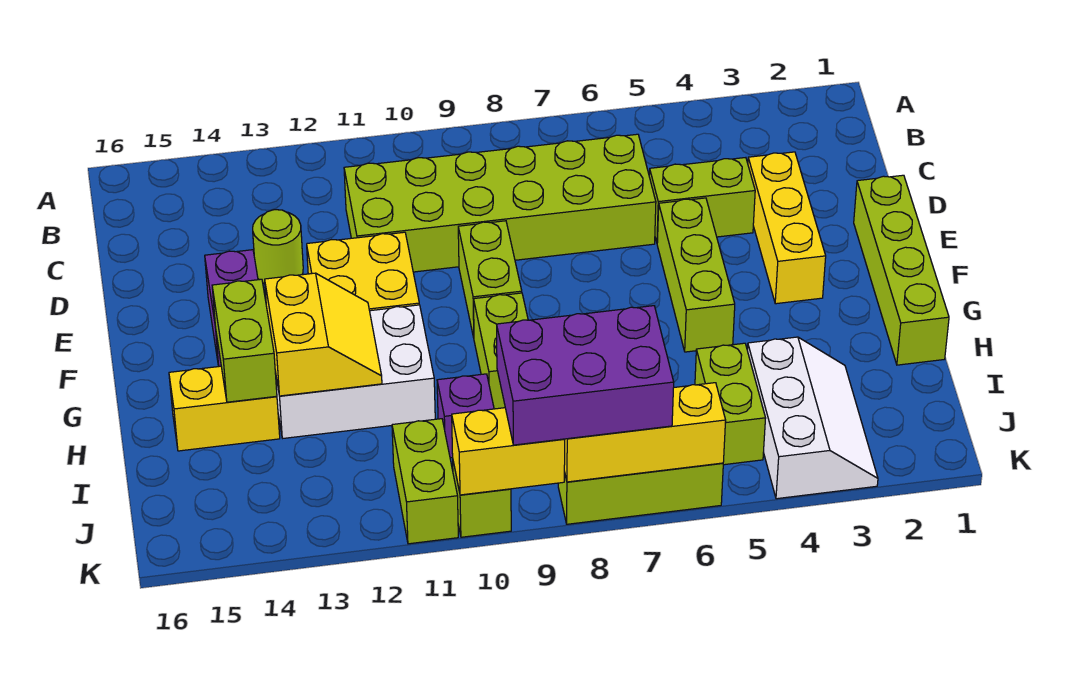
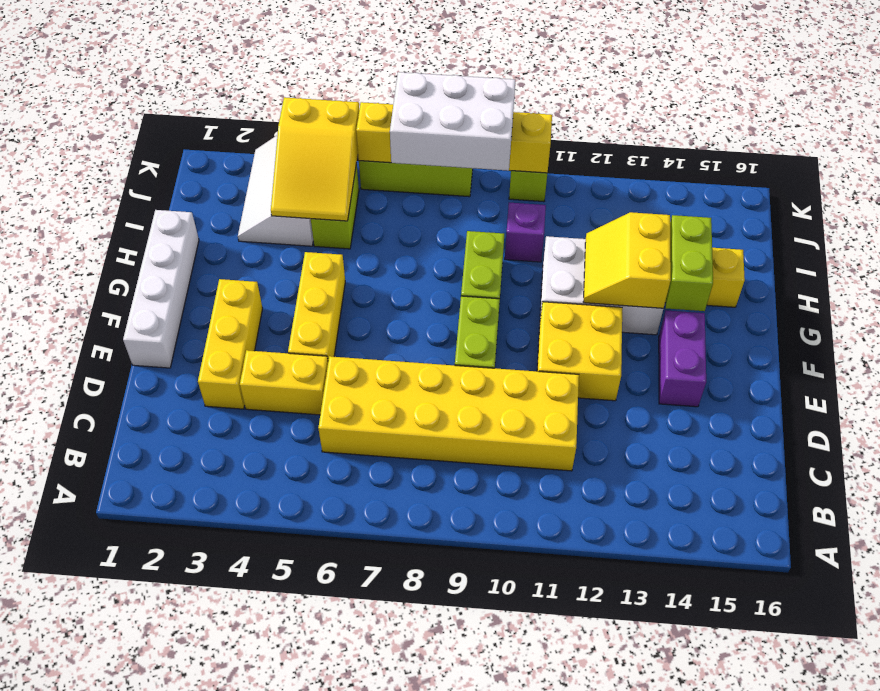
lime brick C6:D11 level 1 -> yellow brick C6:D11 level 1
lime brick D4:D5 level 1 -> yellow brick D4:D5 level 1
lime round brick D13 level 1 -> none
lime brick E1:H1 level 1 -> white brick E1:H1 level 1
lime brick E5:G5 level 1 -> yellow brick E5:G5 level 1
none -> yellow slope I4:K5 level 2 top K
purple brick J7:K9 level 3 -> white brick J7:K9 level 3
lime brick J11:K11 level 1 -> none

